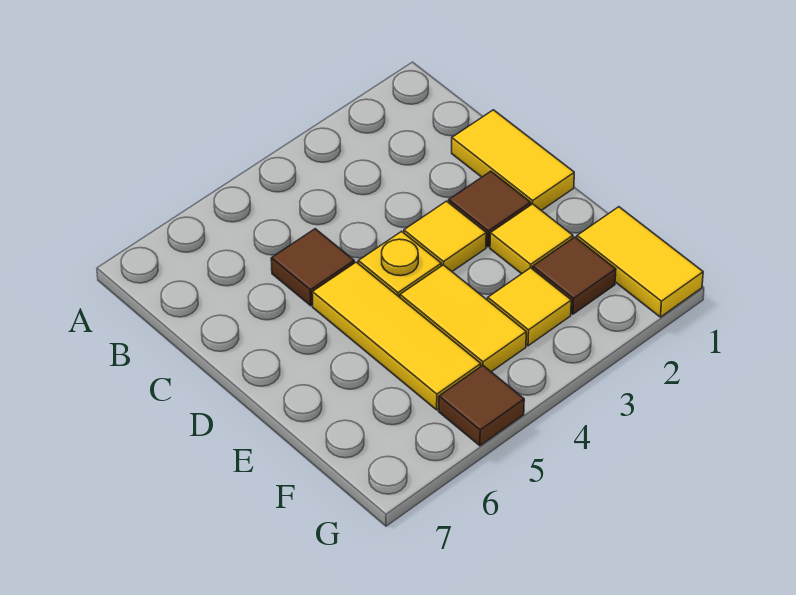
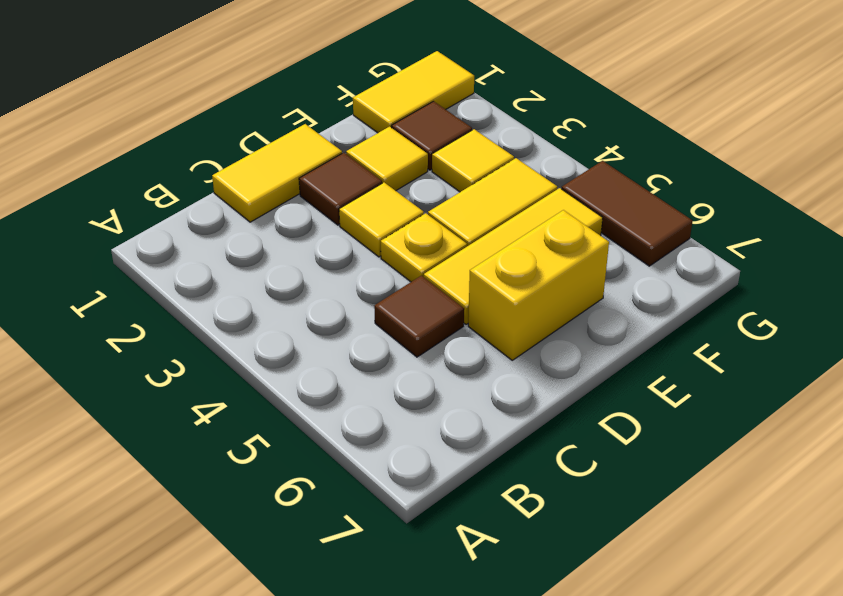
none -> yellow brick D6:E6 level 1
brown tile G5 level 1 -> brown tile G5:G6 level 1

